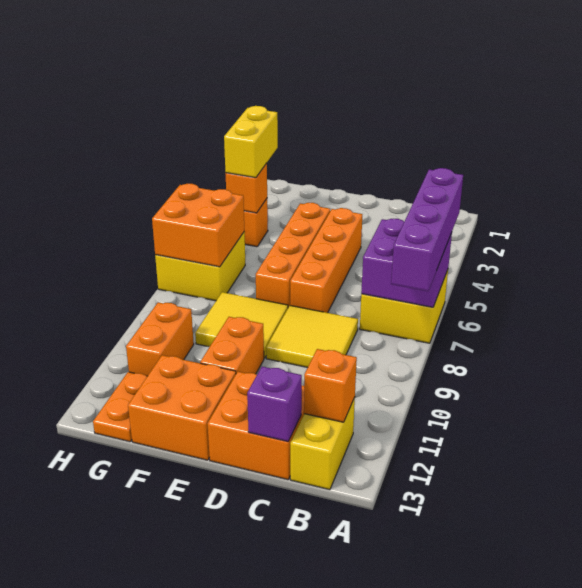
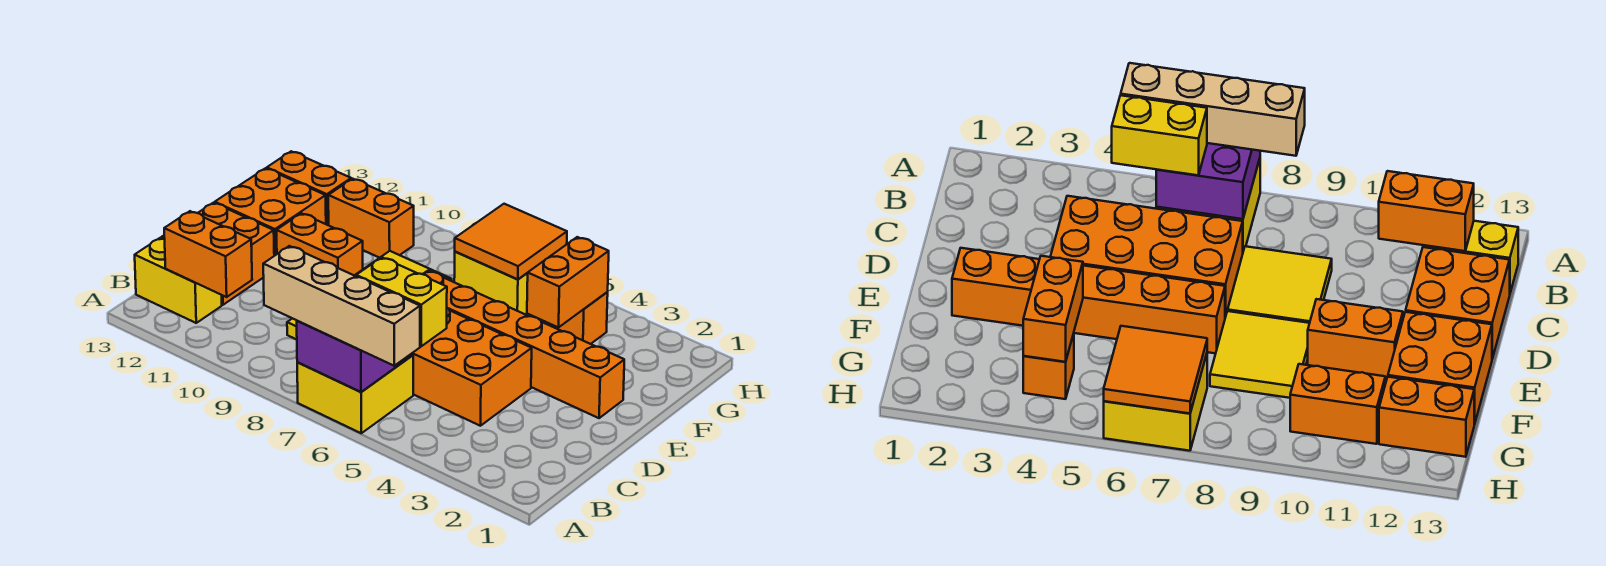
purple brick A5:A8 level 3 -> tan brick A5:A8 level 3
orange brick B12 level 2 -> orange brick B11:B12 level 2
purple brick C13 level 2 -> none
orange brick D4:D7 level 1 -> orange brick C4:D7 level 1
orange brick E4:E7 level 1 -> orange brick E2:E7 level 1
yellow brick G3:G4 level 3 -> yellow brick B5:B6 level 3
orange brick G4 level 2 -> orange brick F4:G4 level 2
orange brick G6:H7 level 2 -> orange tile G6:H7 level 2
orange plate G12:G13 level 1 -> orange brick G12:G13 level 1

